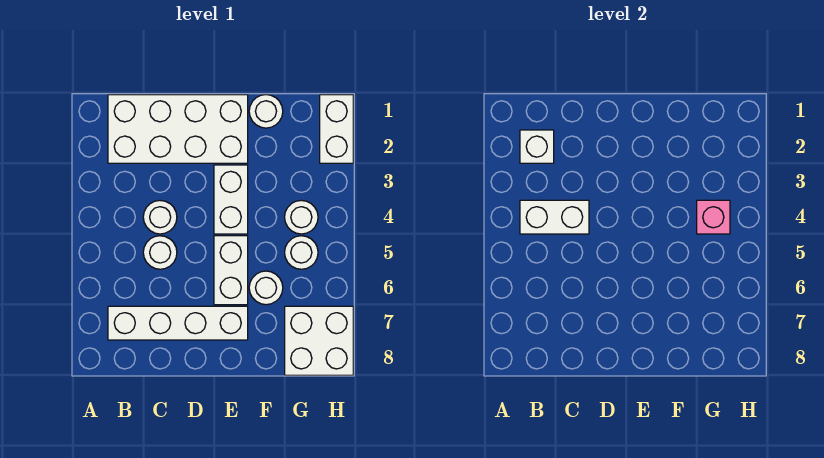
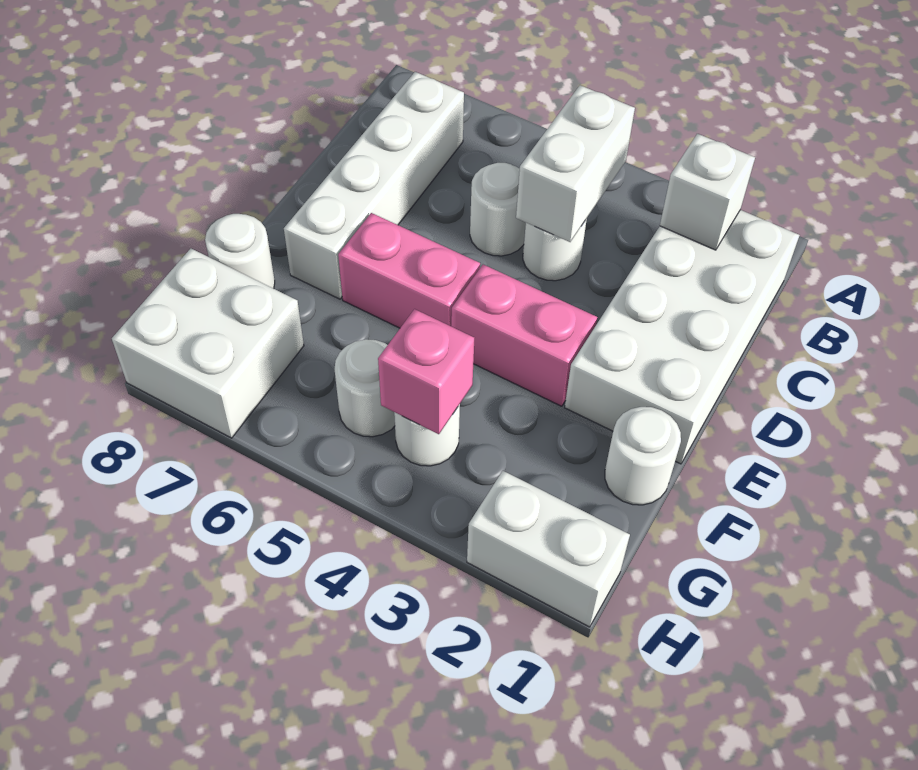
white brick E3:E4 level 1 -> pink brick E3:E4 level 1
white brick E5:E6 level 1 -> pink brick E5:E6 level 1
white round brick F6 level 1 -> white round brick F8 level 1

